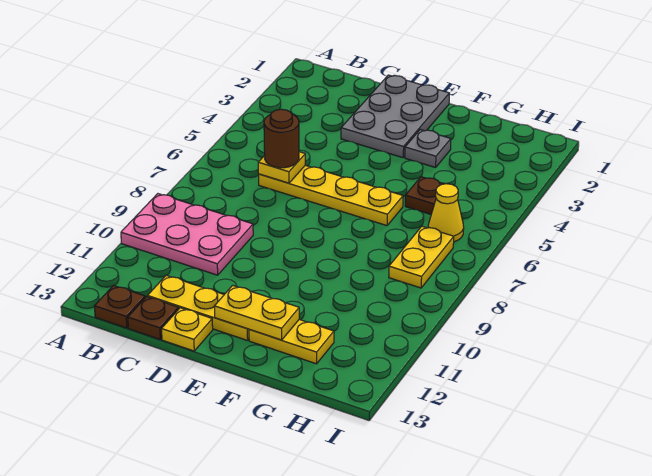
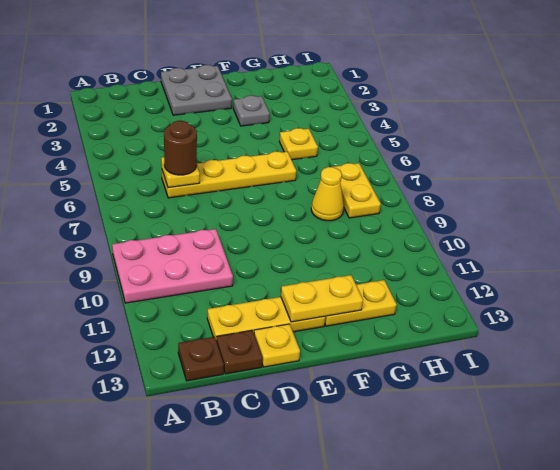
grey plate D1:E3 level 1 -> grey plate D1:E2 level 1
brown plate G5 level 1 -> yellow plate G5 level 1
yellow cone H6 level 1 -> yellow cone G8 level 1

